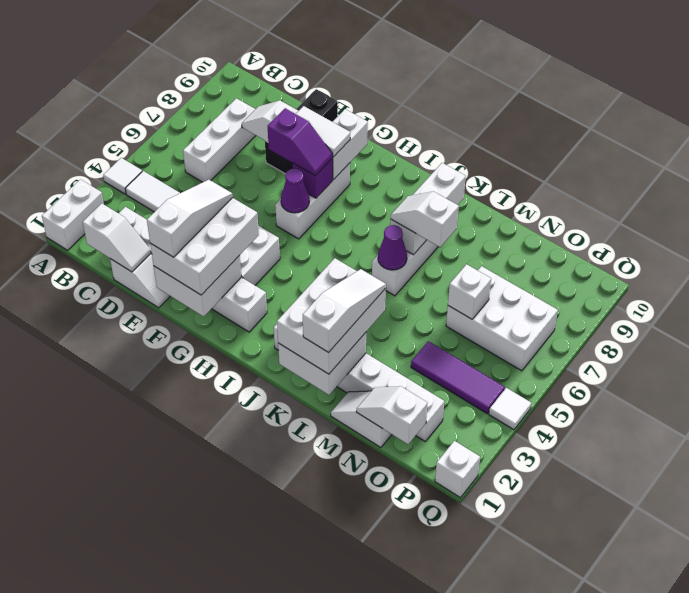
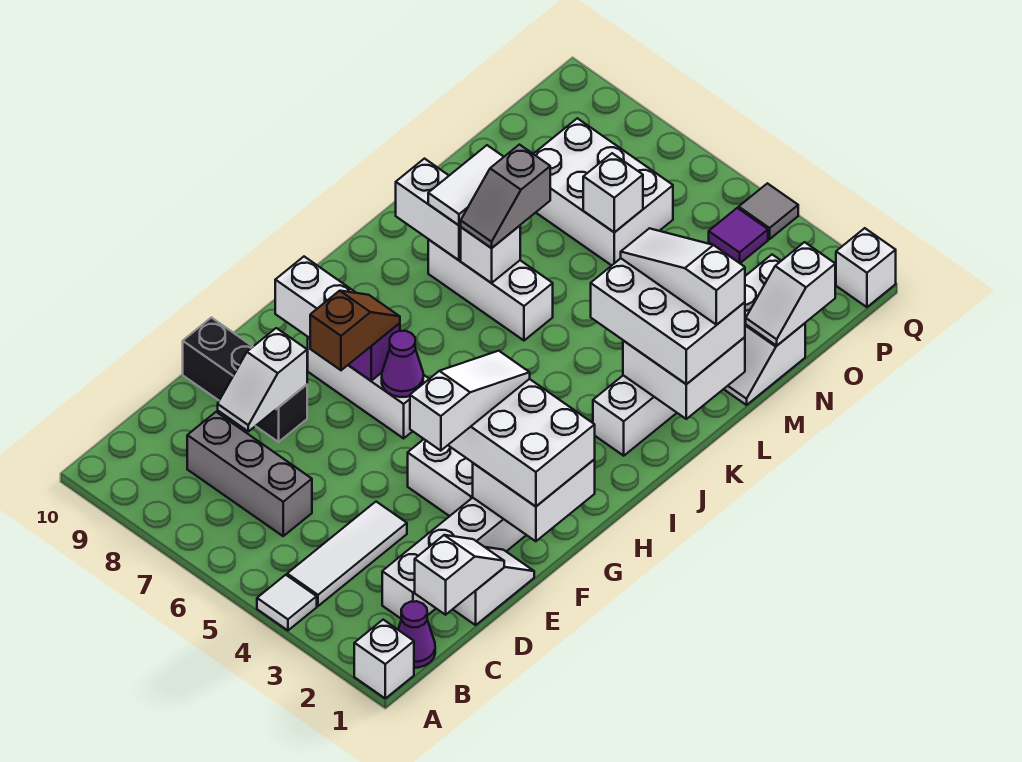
white brick A1:A2 level 1 -> white brick A1 level 1
white brick C6:C8 level 1 -> grey brick C6:C8 level 1
white slope F1:F3 level 4 top 1 -> white slope E3:G3 level 4 top E
purple slope F7:G7 level 3 top F -> brown slope F7:G7 level 3 top F
white tile F8:G8 level 3 -> white tile K8:L8 level 3
purple cone K6 level 2 -> purple cone B1 level 1
white slope K7:L7 level 3 top L -> grey slope K7:L7 level 3 top L
purple tile N4:P4 level 1 -> purple tile P4 level 1
white brick N6:P7 level 1 -> white brick N6:O8 level 1
white tile Q4 level 1 -> grey tile Q4 level 1

